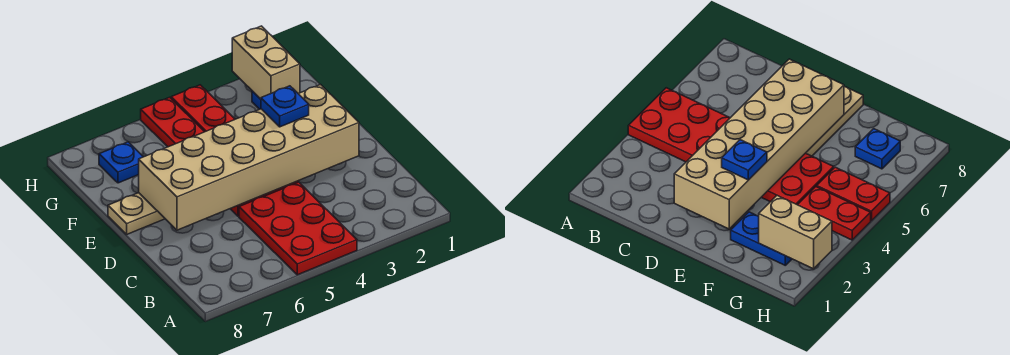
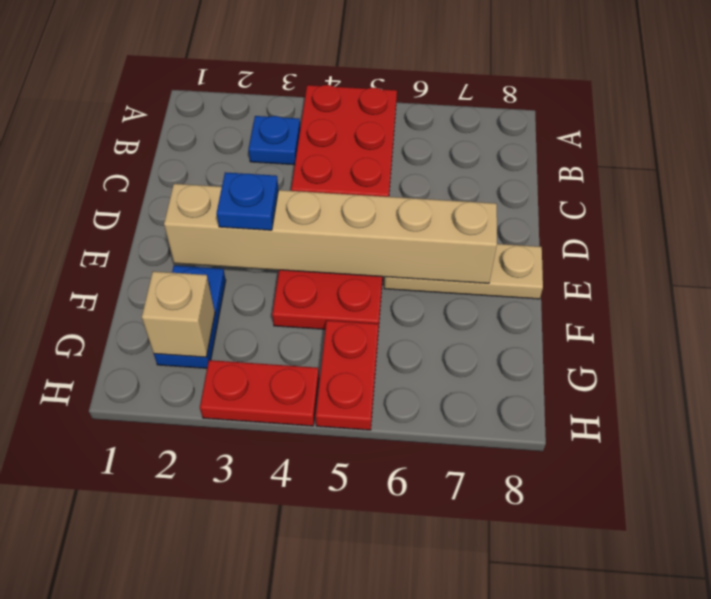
tan brick D2:E7 level 2 -> tan brick E2:E7 level 2
tan brick G2:H2 level 2 -> tan brick G2 level 2
red plate G4:H4 level 1 -> red plate H3:H4 level 1
blue plate G7 level 1 -> blue plate B3 level 1

